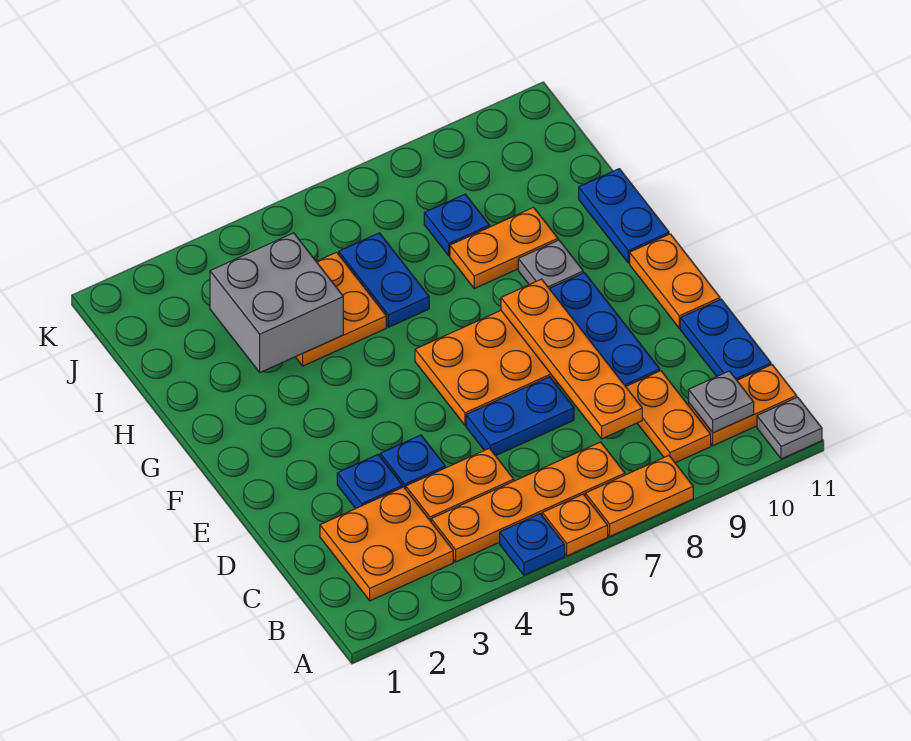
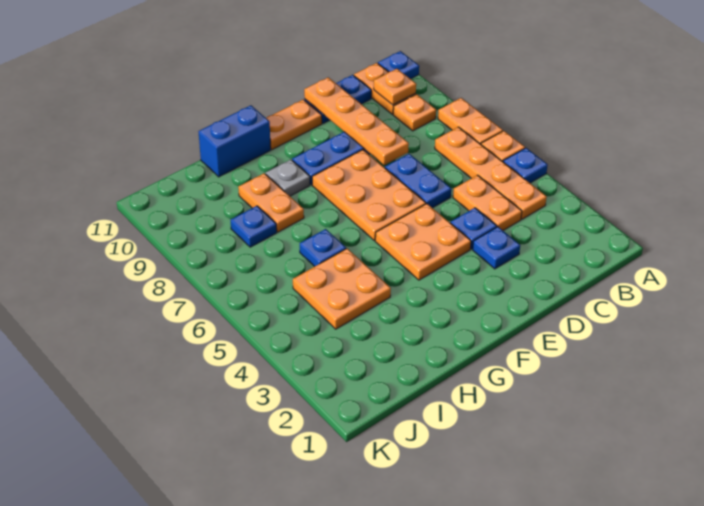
grey plate A11 level 1 -> blue plate A11 level 1
orange plate B2:C3 level 1 -> orange plate E4:F5 level 1
orange plate B9:C9 level 1 -> orange plate B9 level 1
grey plate B10 level 2 -> orange plate B10 level 2
orange plate C8:F8 level 2 -> orange plate D8:D11 level 2
blue plate G11:H11 level 1 -> blue brick G11:H11 level 1
grey brick H3:I4 level 2 -> none
blue plate H6:I6 level 1 -> blue plate H6 level 1

